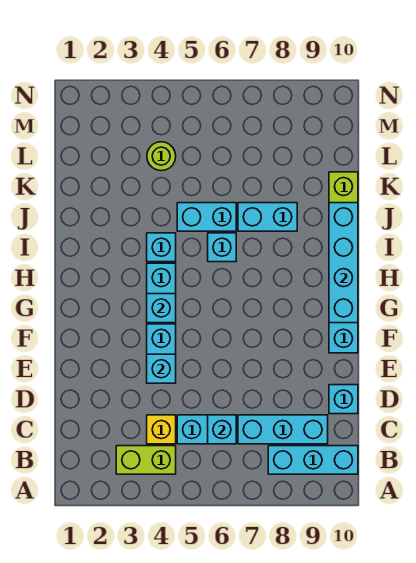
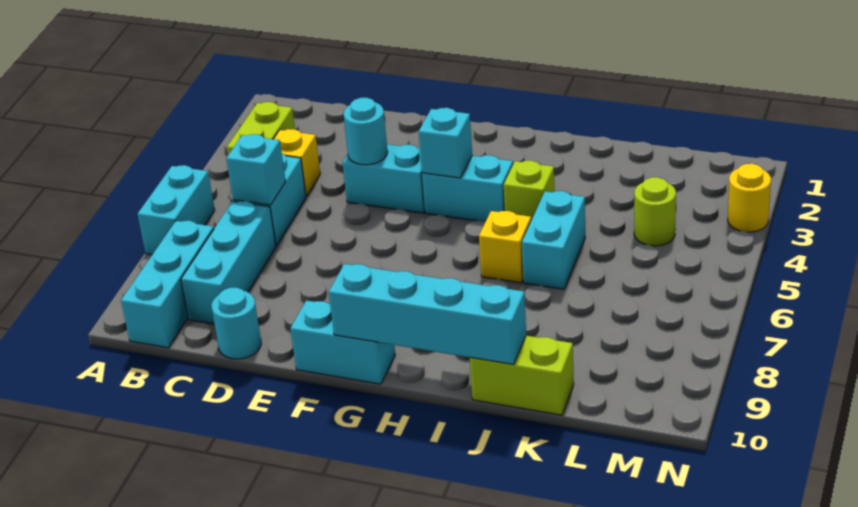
cyan brick D10 level 1 -> cyan round brick D10 level 1
cyan brick E4 level 2 -> cyan round brick E4 level 2
cyan brick I4 level 1 -> lime brick I4 level 1
cyan brick I6 level 1 -> yellow brick I6 level 1
cyan brick J7:J8 level 1 -> cyan brick A6:A7 level 1
none -> yellow round brick N3 level 1

